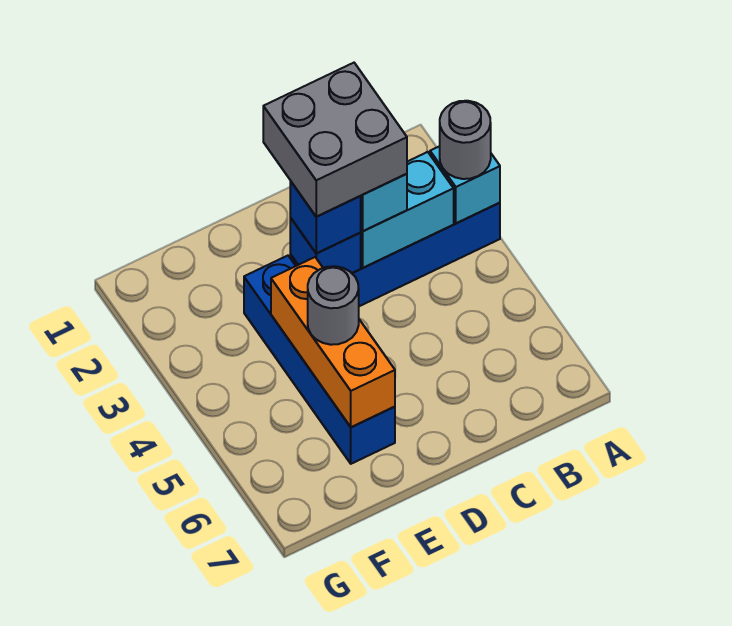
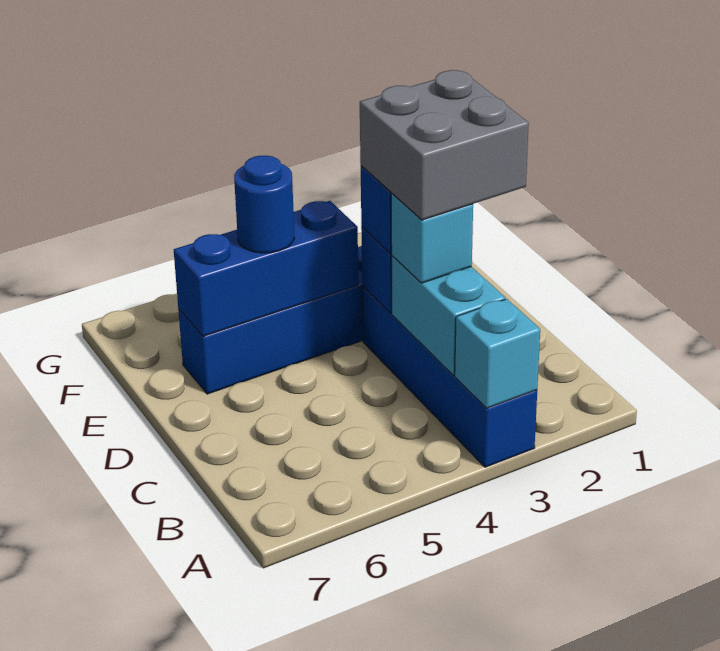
grey round brick A3 level 3 -> none
orange brick E4:E6 level 2 -> blue brick E4:E6 level 2
grey round brick E5 level 3 -> blue round brick E5 level 3

